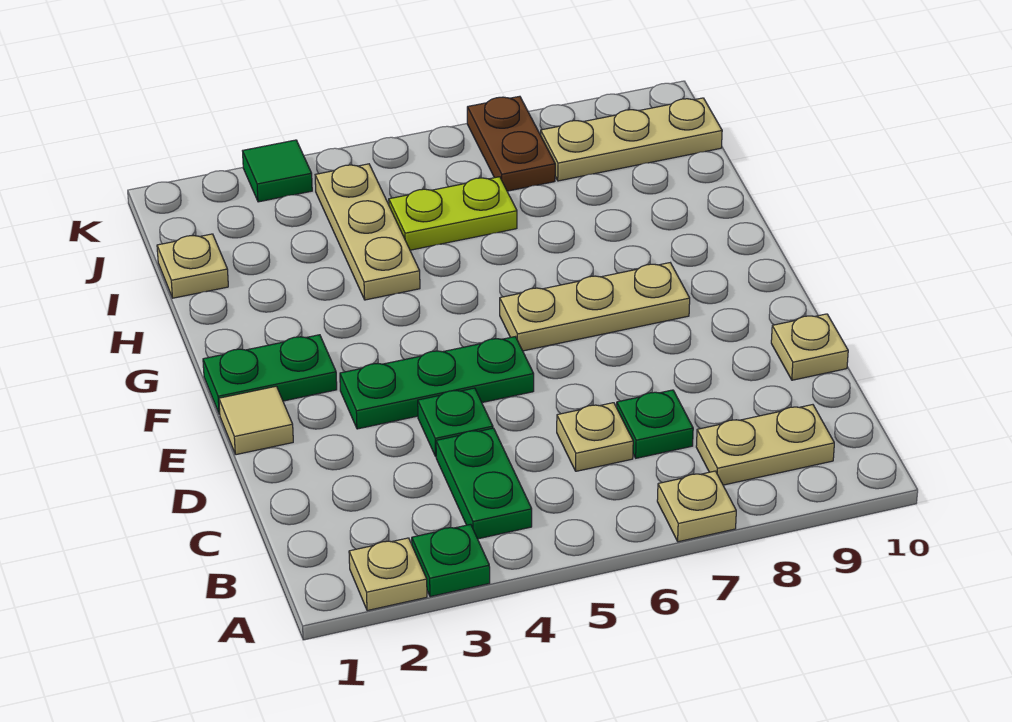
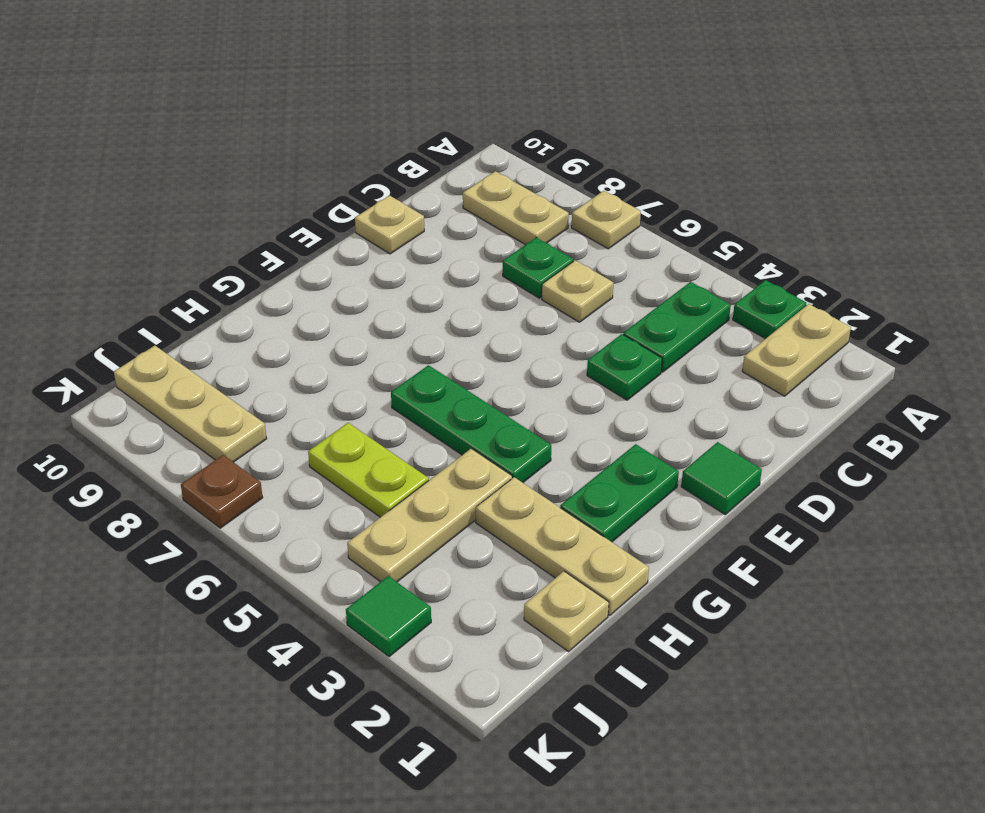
tan plate A2 level 1 -> tan plate A2:B2 level 1
tan tile E1 level 1 -> green tile E1 level 1
green plate E3:E5 level 1 -> green plate G4:G6 level 1
green plate F1:F2 level 1 -> green plate F2:G2 level 1
tan plate F6:F8 level 1 -> tan plate H1:H3 level 1
brown plate J7:K7 level 1 -> brown plate K7 level 1

